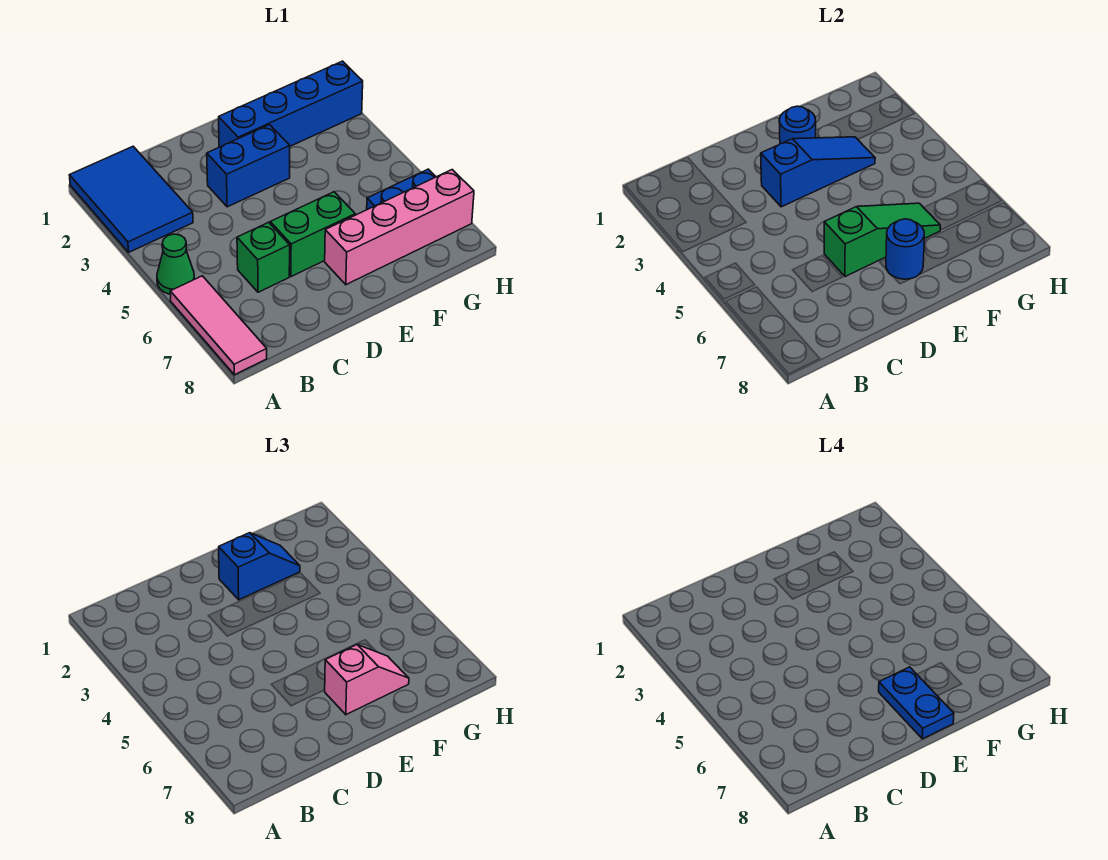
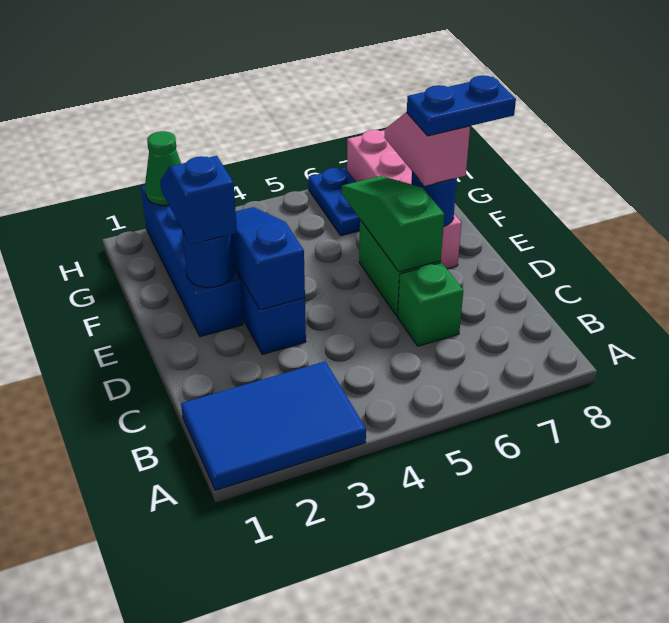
green cone A5 level 1 -> green cone H2 level 2
pink tile A6:A8 level 1 -> none

